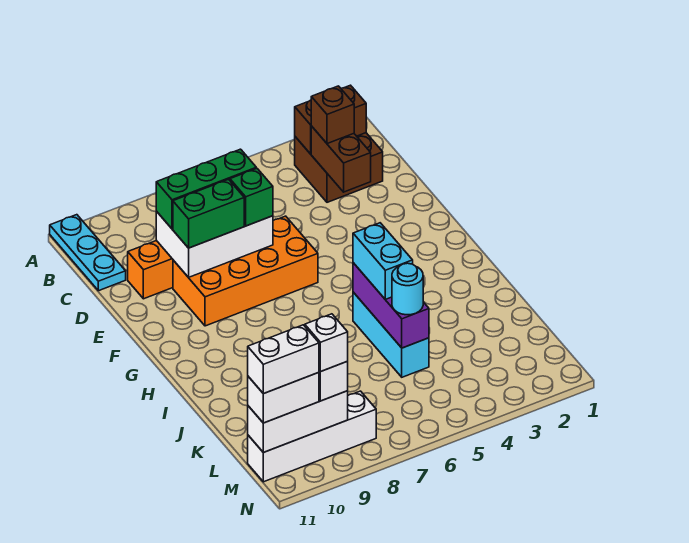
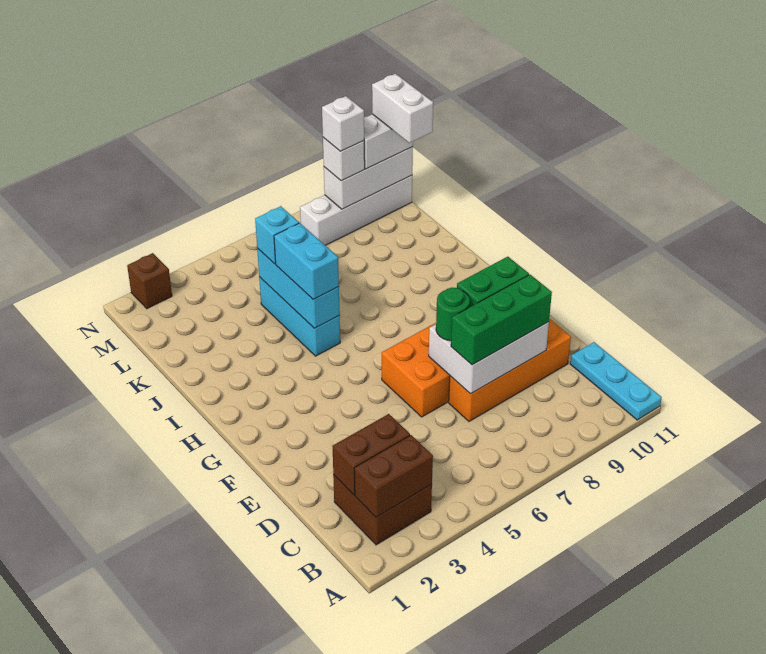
brown brick C3:D3 level 2 -> brown brick C2:C3 level 2
brown brick C3 level 3 -> brown brick N2 level 1
green brick E7 level 3 -> green round brick E7 level 3
purple brick I5:K5 level 2 -> cyan brick I5:K5 level 2
cyan round brick K5 level 3 -> cyan brick K5 level 3
white brick M10:M11 level 4 -> white brick L11:M11 level 4

